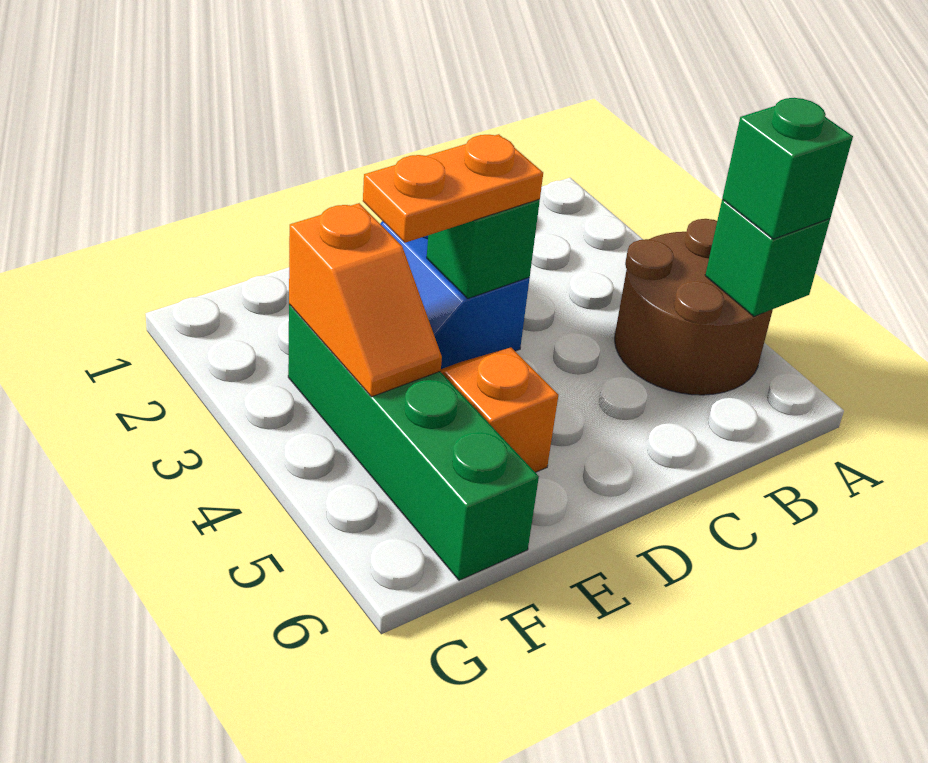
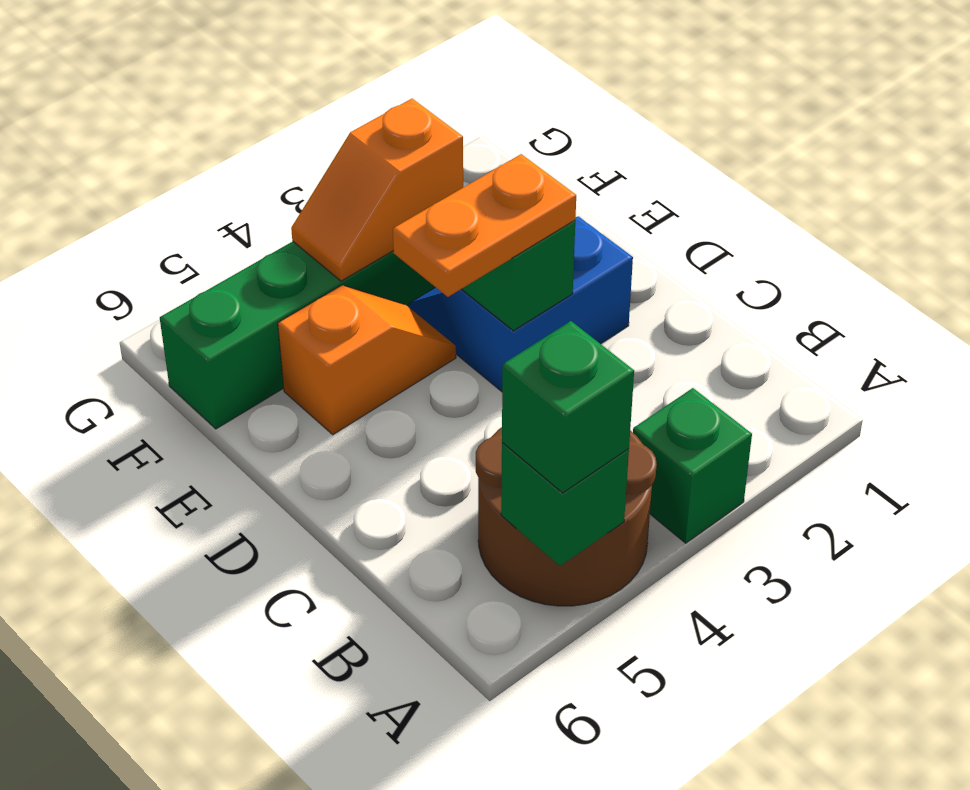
none -> green brick A3 level 1
orange plate D3:E3 level 3 -> orange plate D3:D4 level 3

